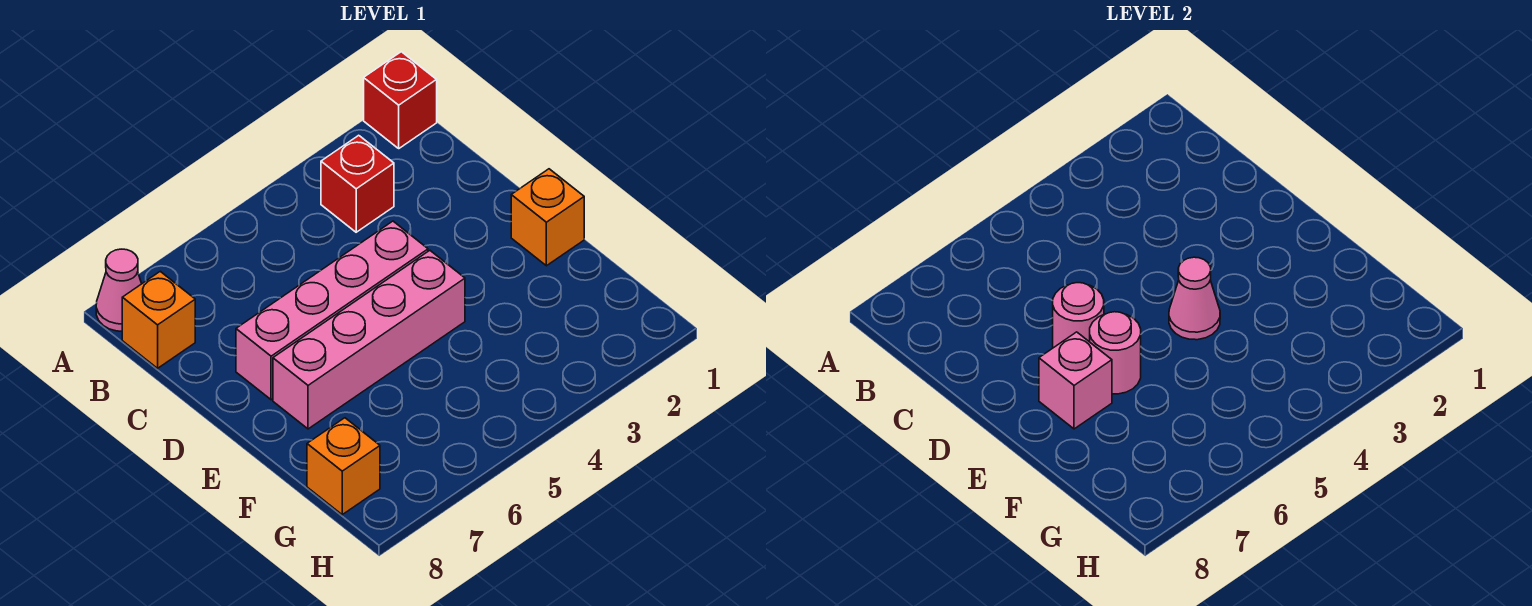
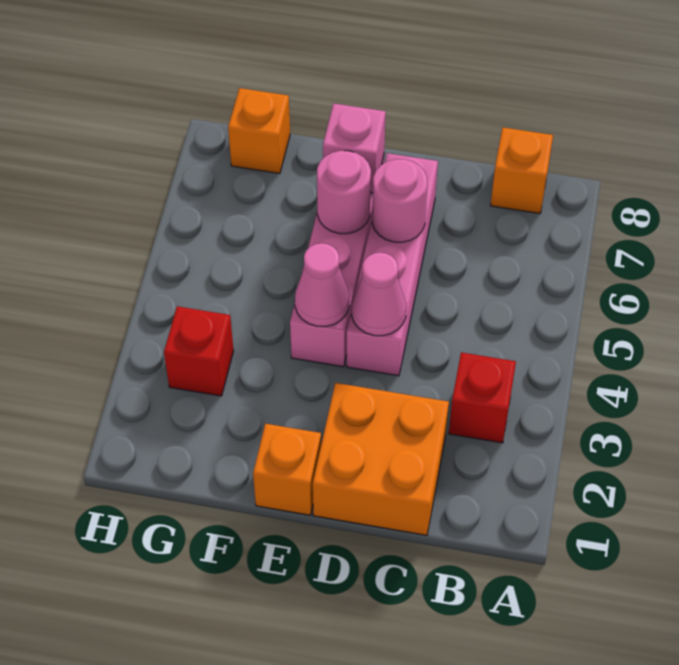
red brick A1 level 1 -> red brick G3 level 1
pink cone A8 level 1 -> pink cone D4 level 2
none -> orange brick C1:D2 level 1

